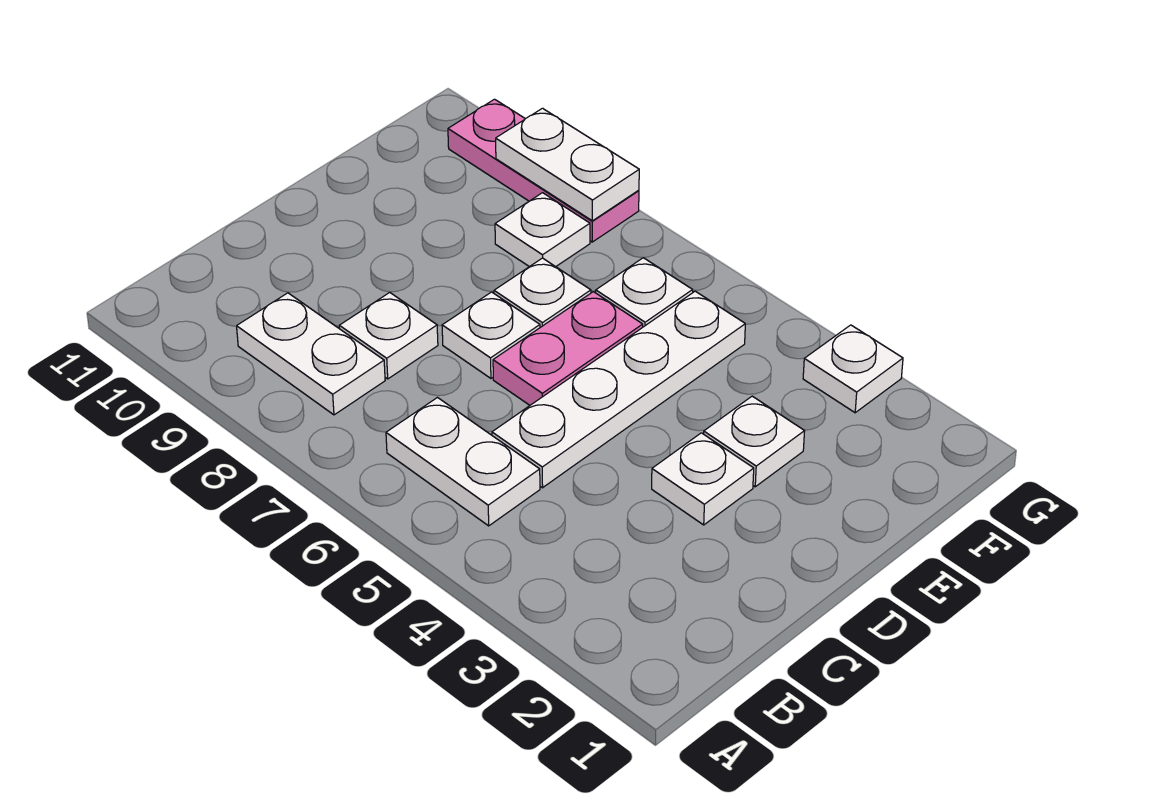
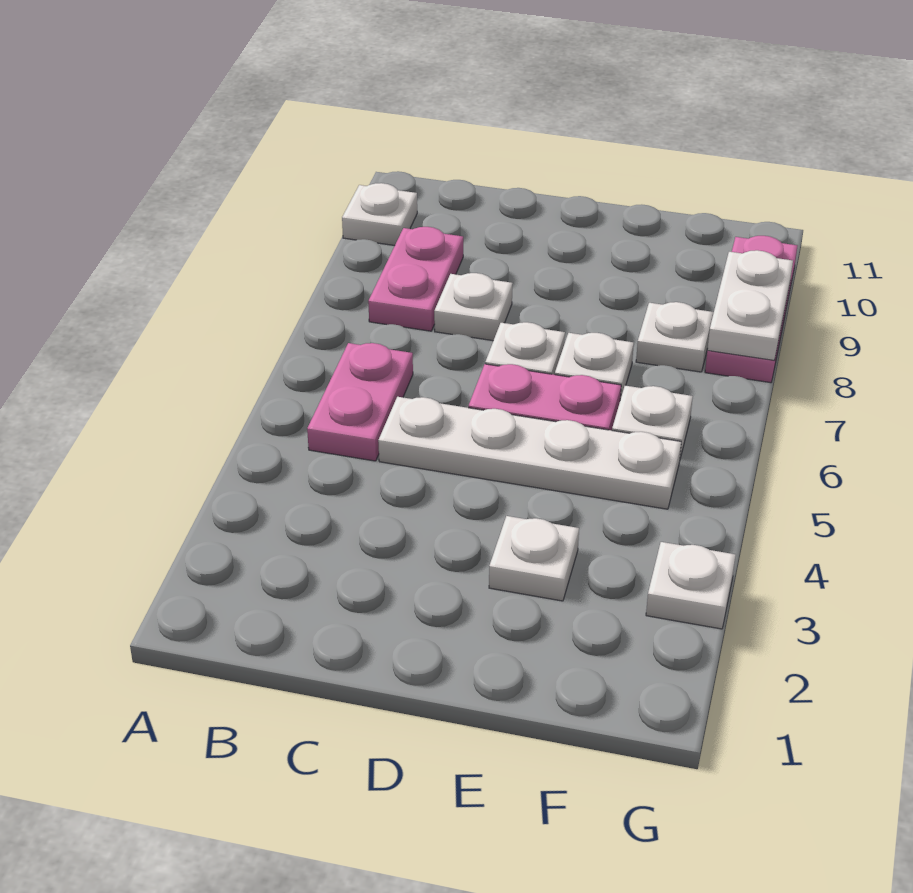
white plate B5:B6 level 1 -> pink plate B5:B6 level 1
white plate B8:B9 level 1 -> pink plate B8:B9 level 1
white plate D3 level 1 -> white plate A10 level 1

